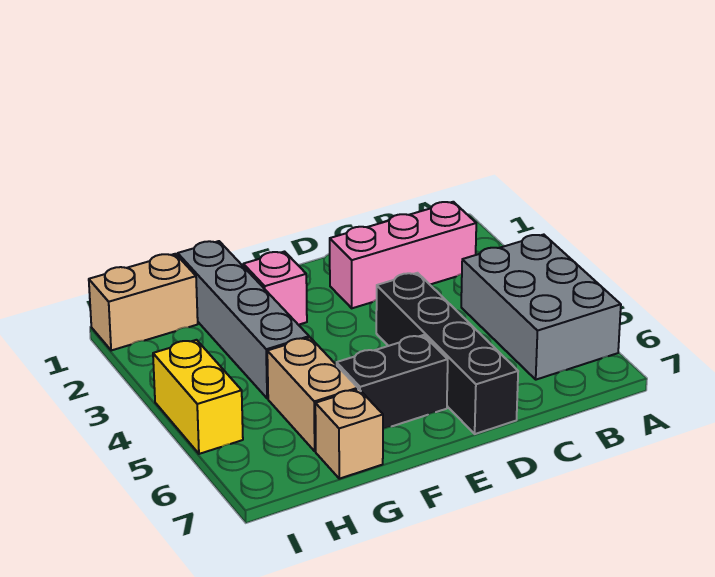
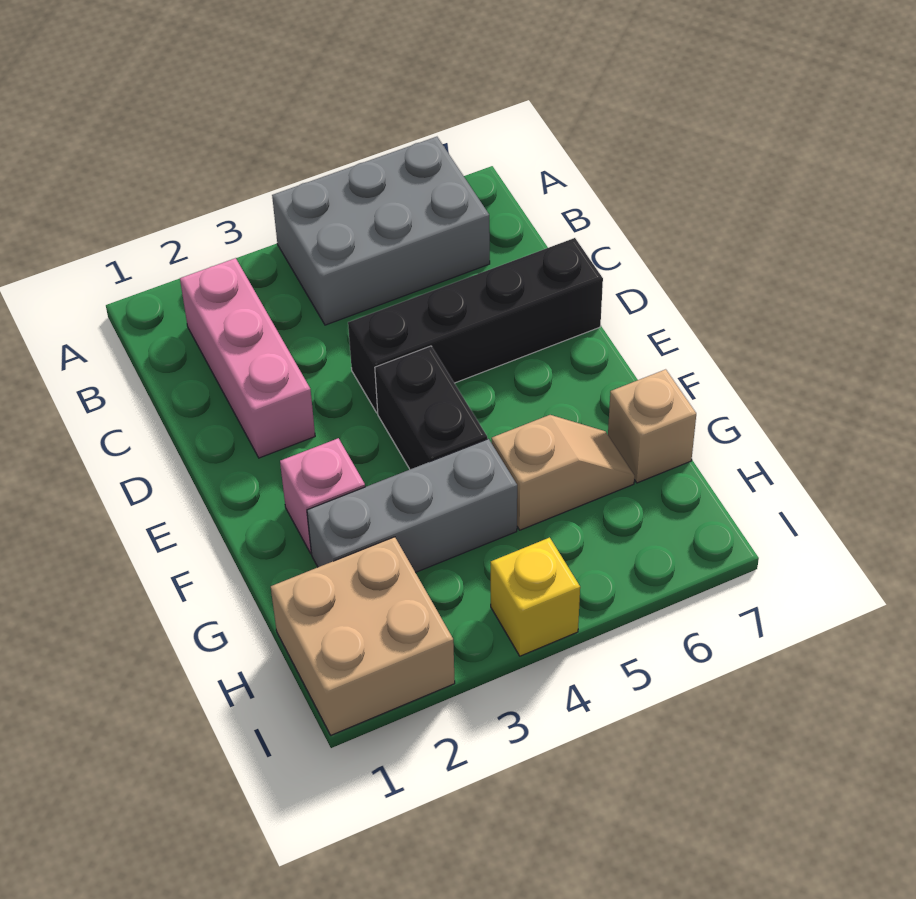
black brick E6:F6 level 1 -> black brick E4:F4 level 1
grey brick G1:G4 level 1 -> grey brick G2:G4 level 1
tan brick G5:G6 level 1 -> tan slope G5:G6 level 1 top 5
tan brick H1:I1 level 1 -> tan brick H1:I2 level 1
yellow brick I4:I5 level 1 -> yellow brick I4 level 1

